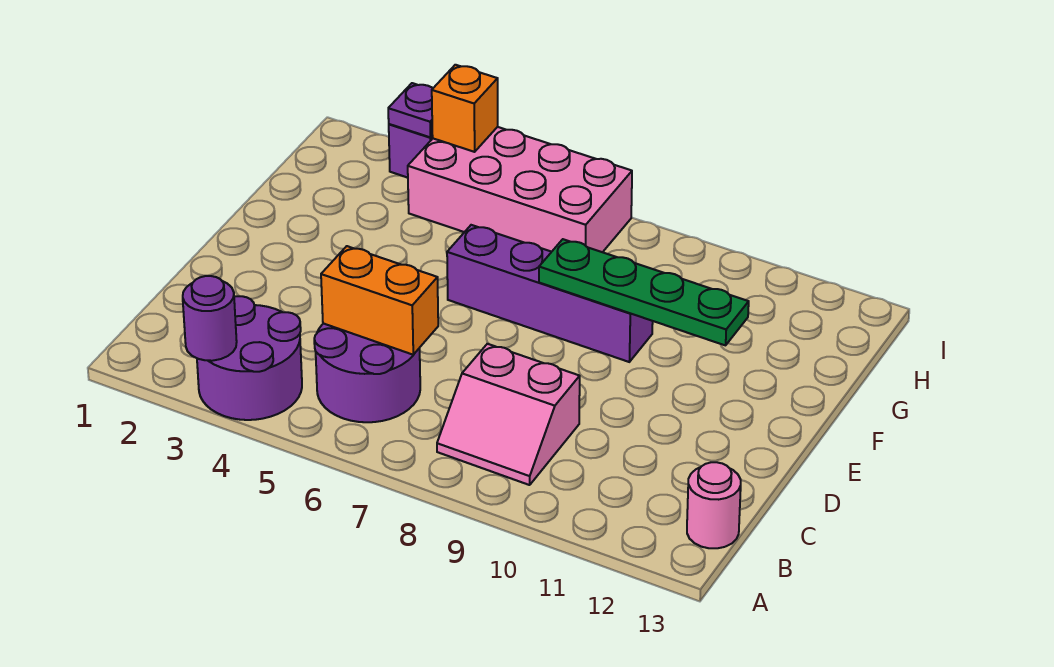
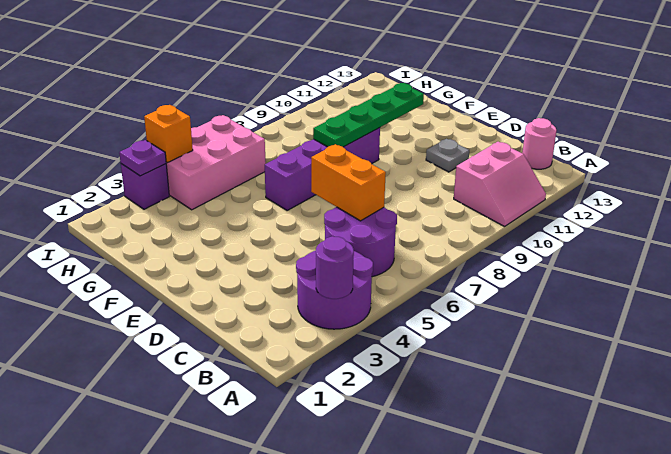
pink slope B8:C9 level 1 top C -> pink slope A10:B11 level 1 top B
orange brick C5:C6 level 2 -> orange brick C6:D6 level 2
none -> grey plate D11 level 1
pink brick H4:I7 level 1 -> pink brick H4:I6 level 1

